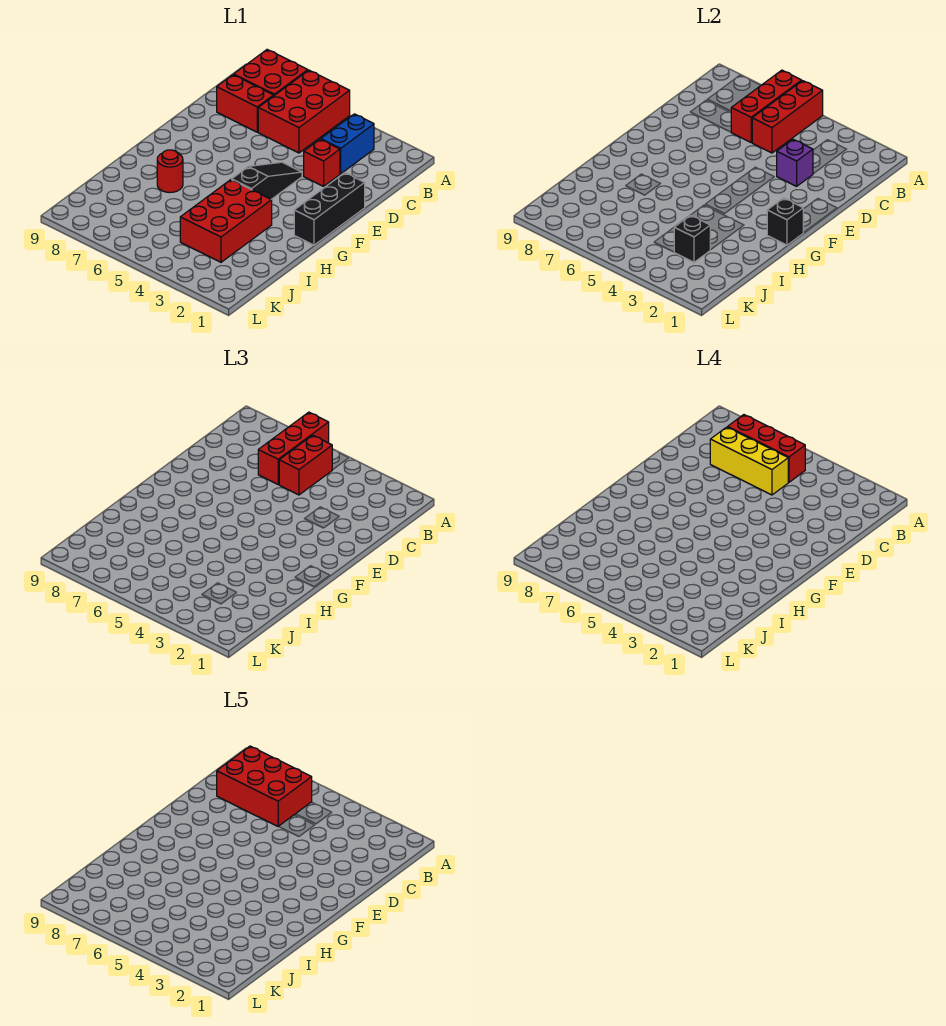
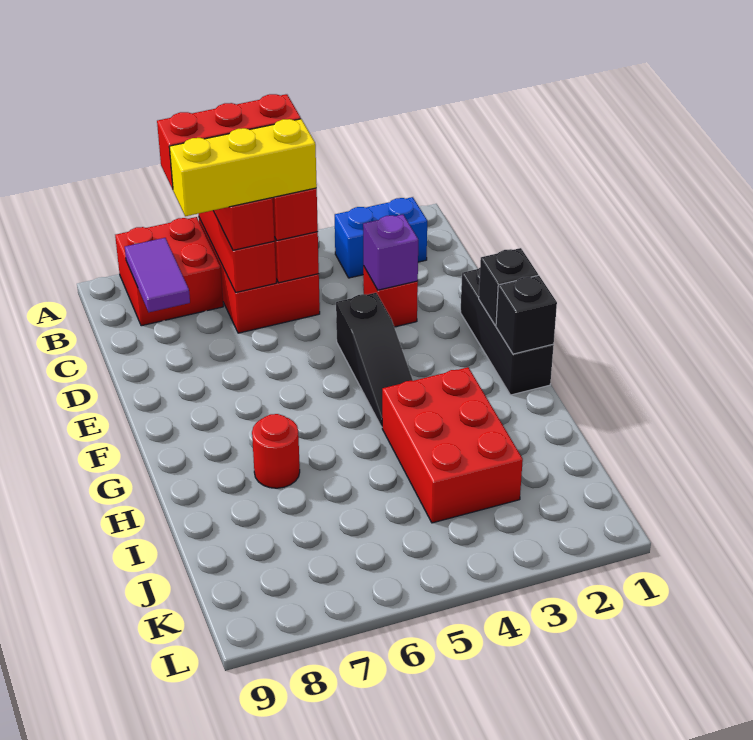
blue brick B3:C3 level 1 -> blue brick B2:B3 level 1
red brick B6:C8 level 5 -> none
none -> purple tile B8:C8 level 2
red brick C7:C8 level 1 -> none
black slope E4:G4 level 1 top G -> black slope E4:G4 level 1 top E
black brick J3 level 2 -> black brick F1 level 2

